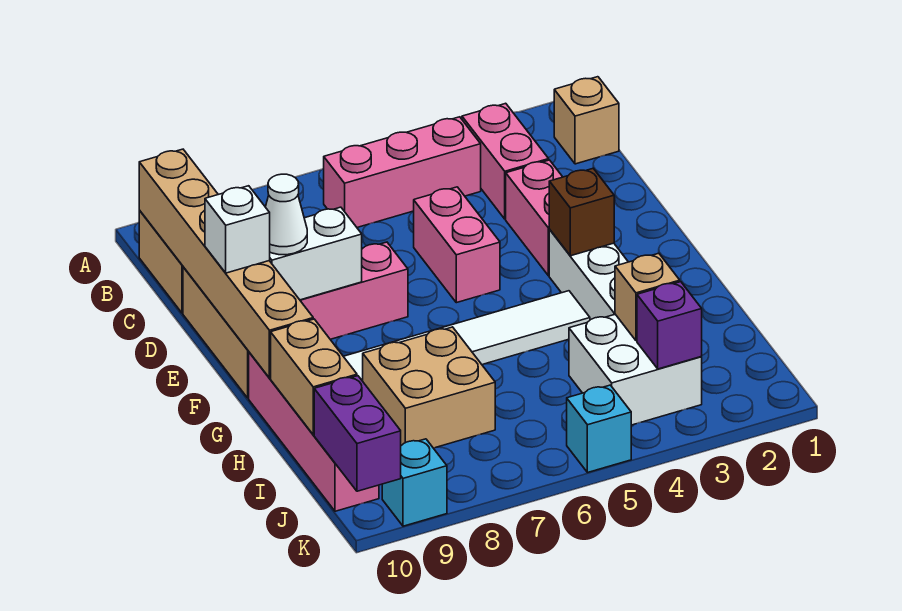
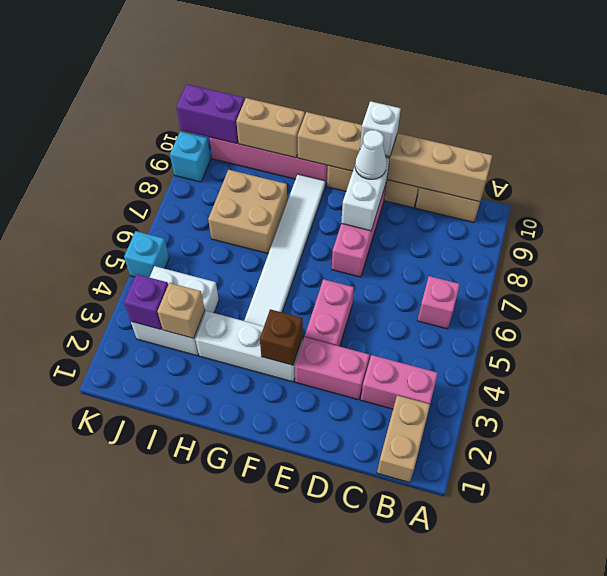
tan brick B1 level 1 -> tan brick B1:B2 level 1
pink brick B4:B6 level 1 -> pink brick B6 level 1
pink brick D5:E5 level 1 -> pink brick E4:E5 level 1

